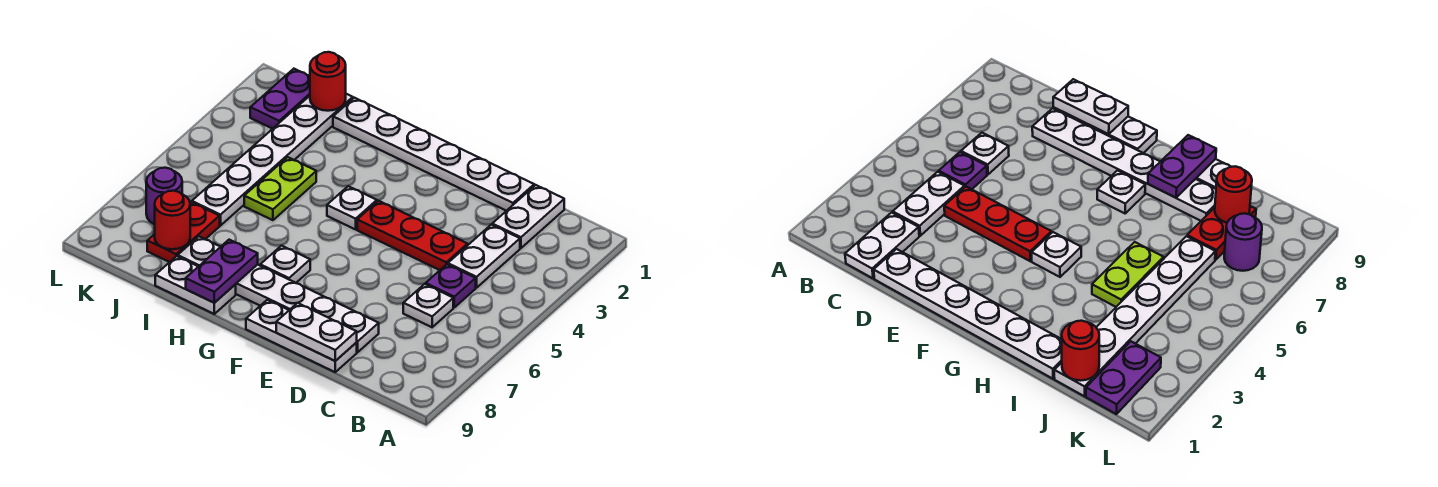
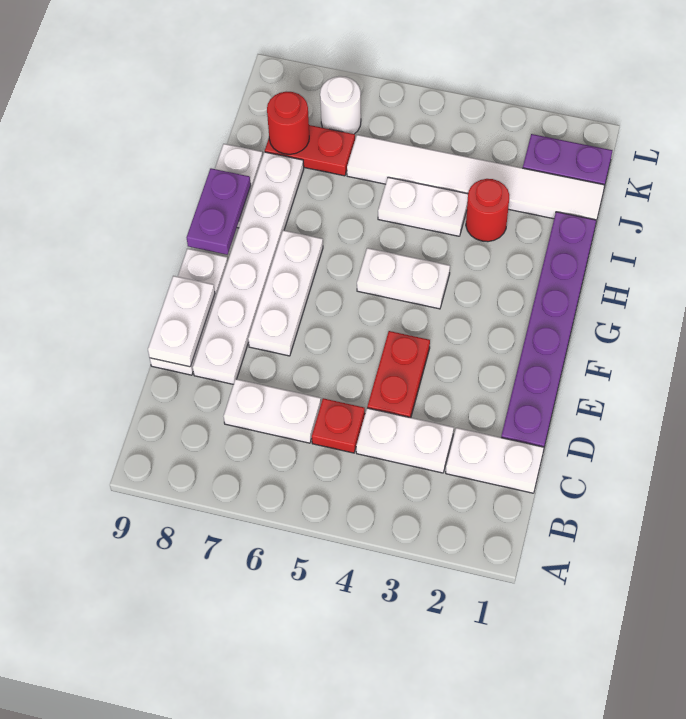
purple plate C5 level 1 -> red plate C5 level 1
white plate C6 level 1 -> white plate C6:C7 level 1
white plate D1:I1 level 1 -> purple plate D1:I1 level 1
red plate D4:F4 level 1 -> red plate D4:E4 level 1
white plate G4 level 1 -> white plate G4:G5 level 1
white plate G7 level 1 -> white plate E7:G7 level 1
purple plate H8:H9 level 2 -> purple plate G9:H9 level 2
lime plate I4:I5 level 1 -> white plate I4:I5 level 1
white plate J1:J6 level 1 -> white tile J1:J6 level 1
red round brick J1 level 2 -> red round brick I3 level 1
purple round brick K7 level 1 -> white round brick K7 level 1

